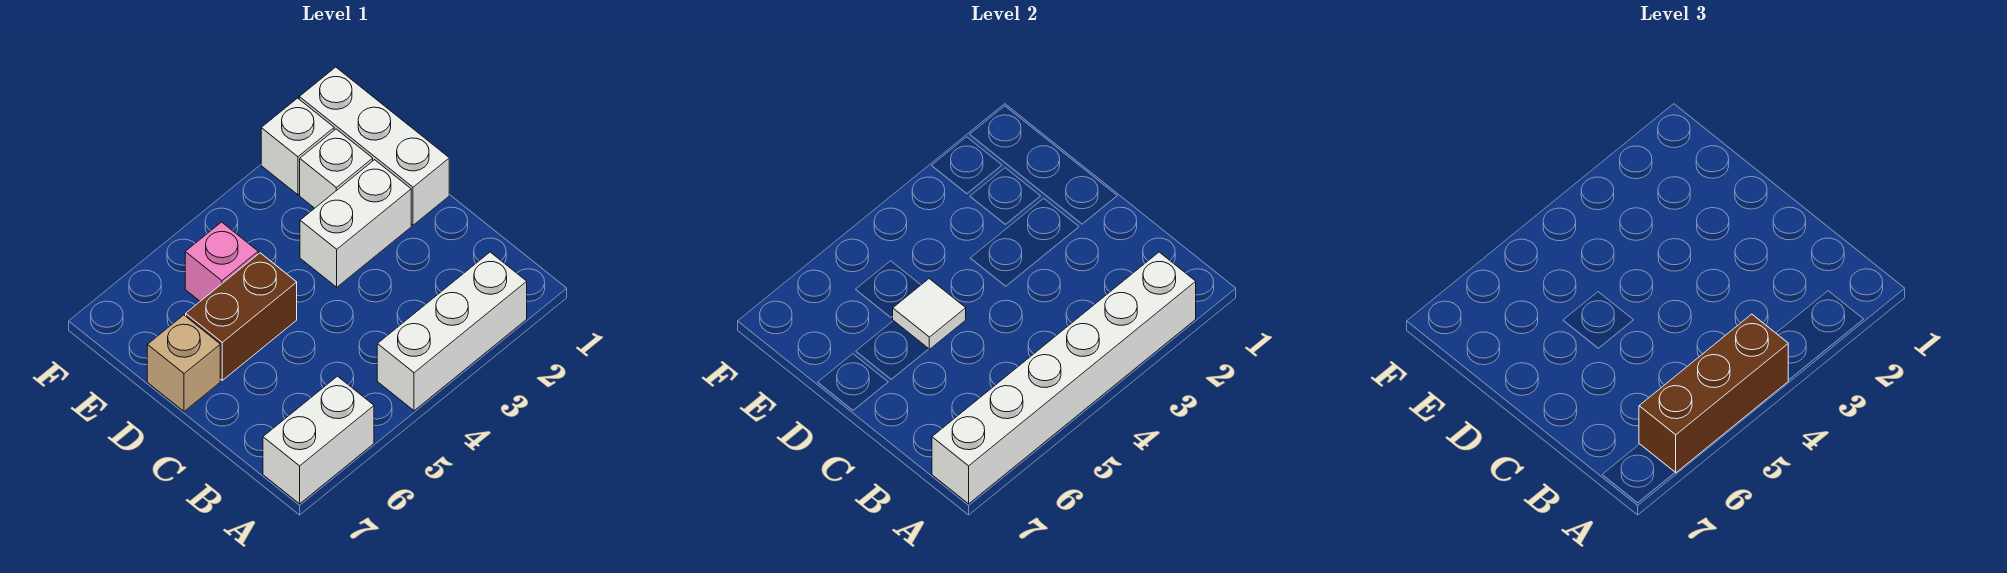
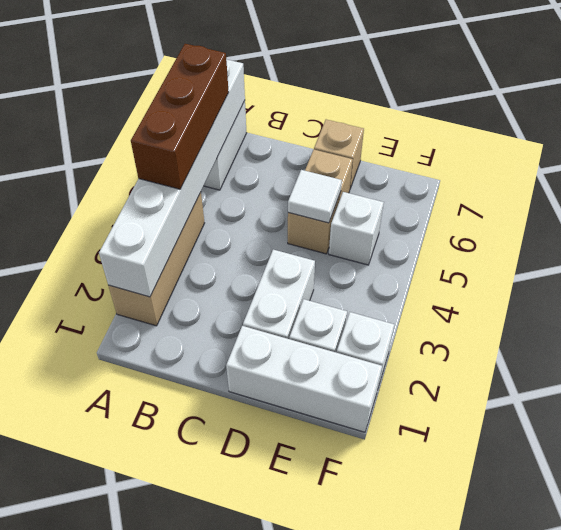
white brick A2:A4 level 1 -> tan brick A2:A4 level 1
brown brick D5:D6 level 1 -> tan brick D5:D6 level 1
pink brick E5 level 1 -> white brick E5 level 1

